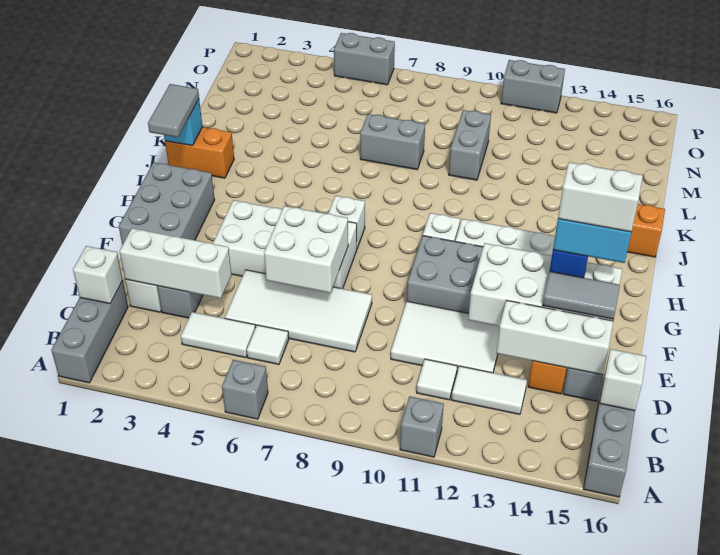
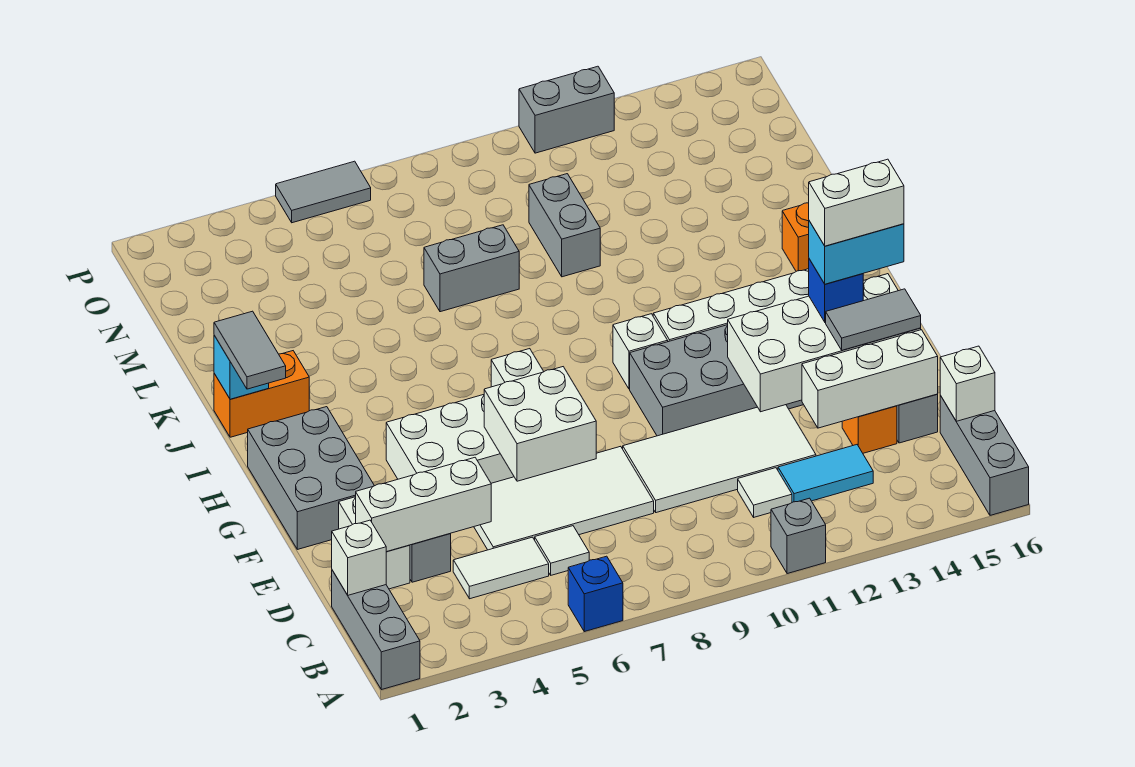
grey brick A6 level 1 -> blue brick A6 level 1
white tile C12:C13 level 1 -> cyan tile C12:C13 level 1
white tile D10:E12 level 1 -> white tile D9:E12 level 1
grey brick P5:P6 level 1 -> grey tile P5:P6 level 1

